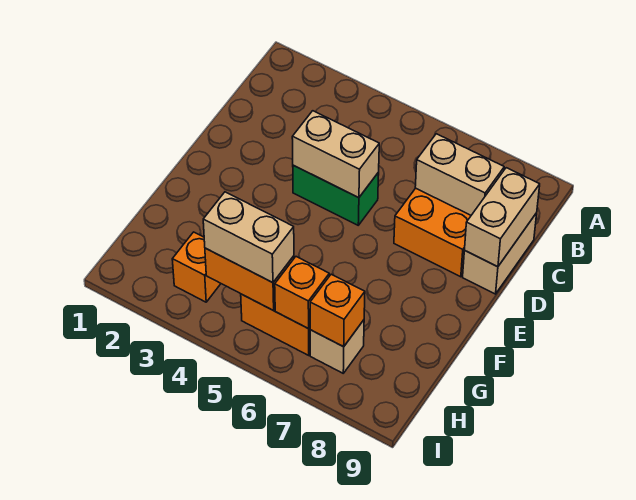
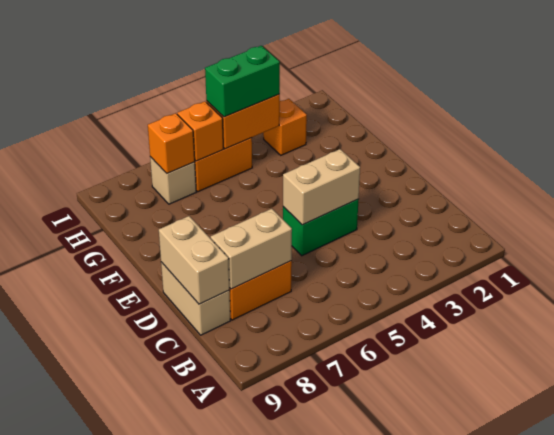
tan brick H4:H5 level 3 -> green brick H4:H5 level 3

